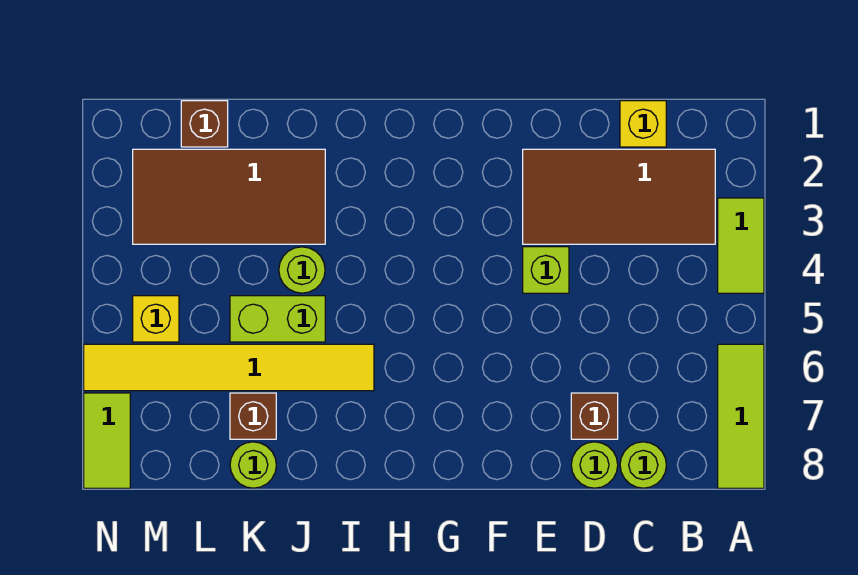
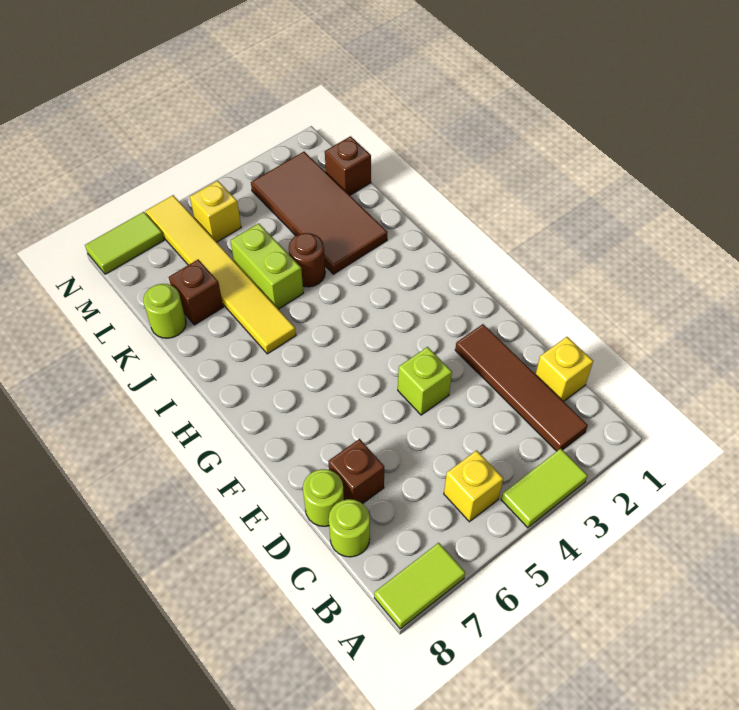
lime tile A6:A8 level 1 -> lime tile A7:A8 level 1
brown tile B2:E3 level 1 -> brown tile B2:E2 level 1
none -> yellow brick B5 level 1
lime round brick J4 level 1 -> brown round brick J4 level 1

